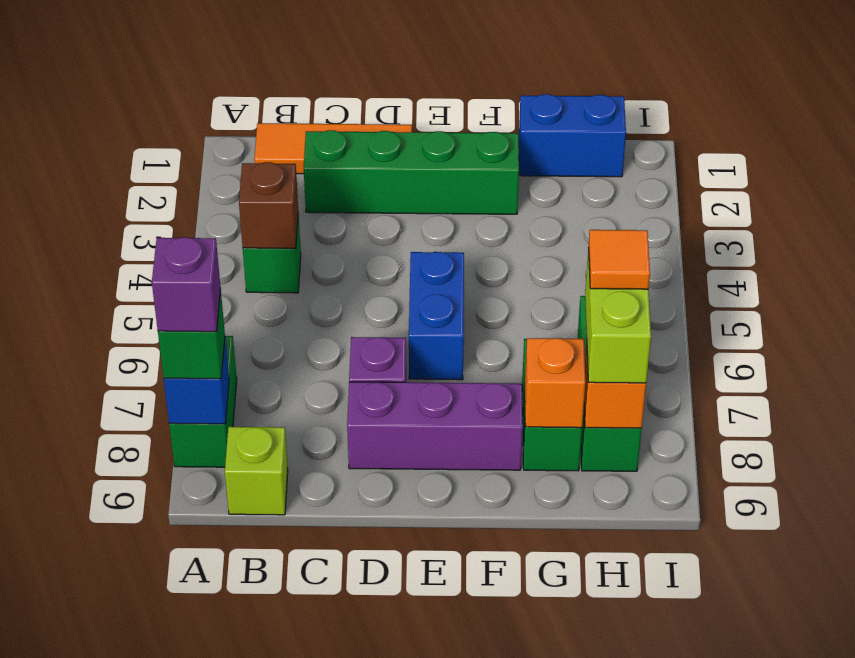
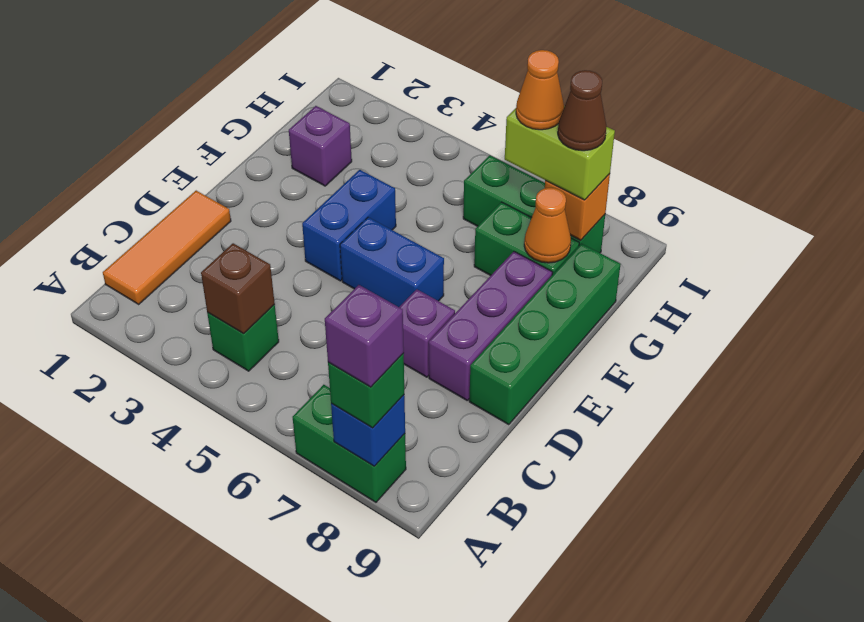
lime brick B9 level 1 -> none
green brick C2:F2 level 1 -> green brick D9:G9 level 1
blue brick G1:H1 level 1 -> blue brick E4:F4 level 1
none -> purple brick G2 level 1
orange brick G8 level 2 -> orange cone G8 level 2
orange tile H7 level 4 -> orange cone H7 level 4
none -> brown cone H8 level 4

